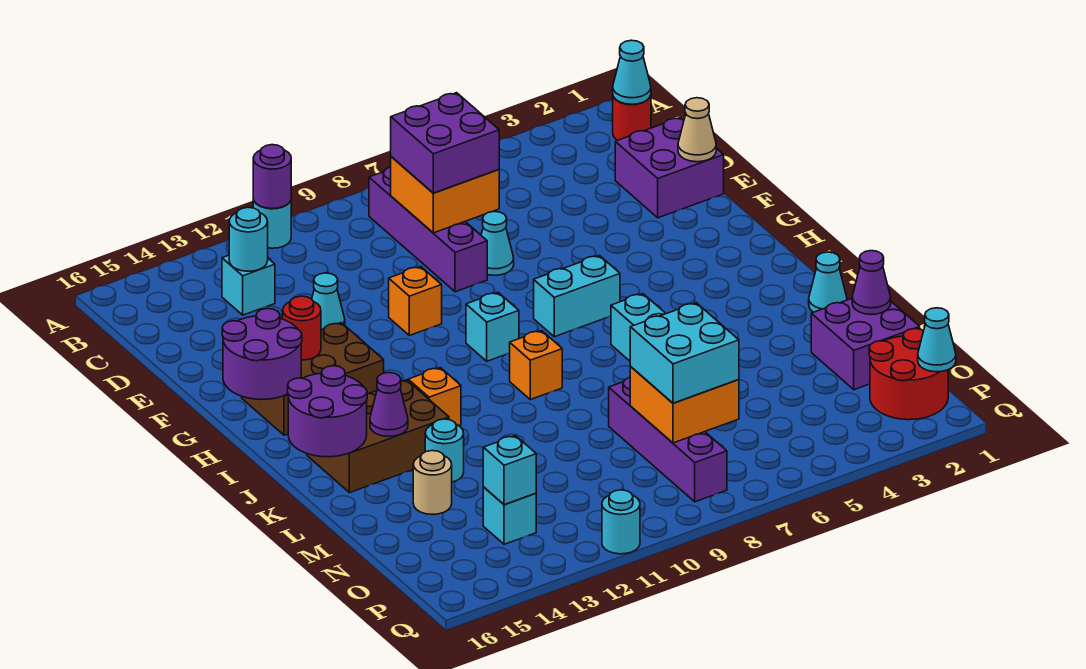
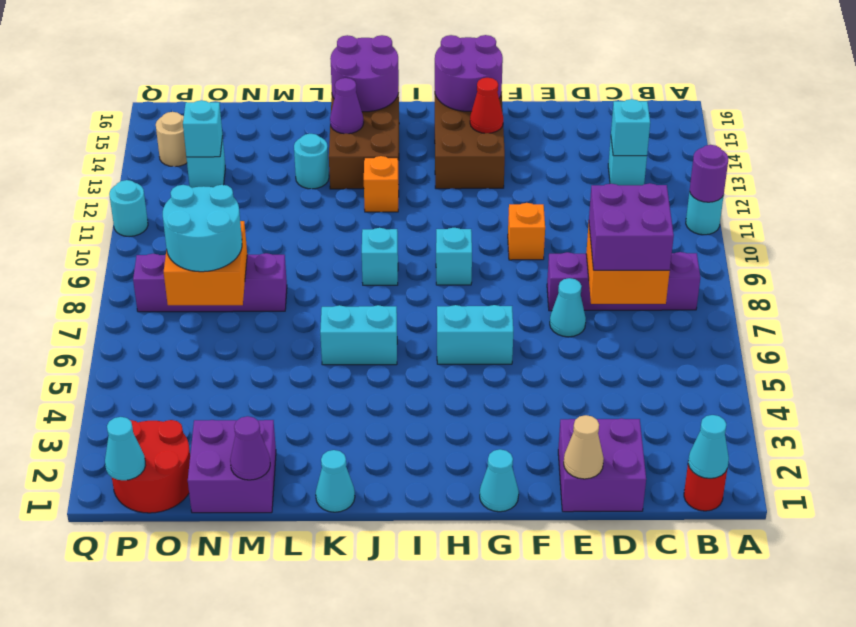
cyan round brick C13 level 2 -> cyan brick C13 level 2
cyan cone E12 level 1 -> cyan cone G1 level 1
red round brick G14 level 2 -> red cone G14 level 2
cyan brick H6:H7 level 1 -> cyan brick G6:H6 level 1
orange brick J9 level 1 -> cyan brick J9 level 1
tan round brick M14 level 1 -> tan round brick P14 level 1
cyan brick N7:O8 level 3 -> cyan round brick N7:O8 level 3

